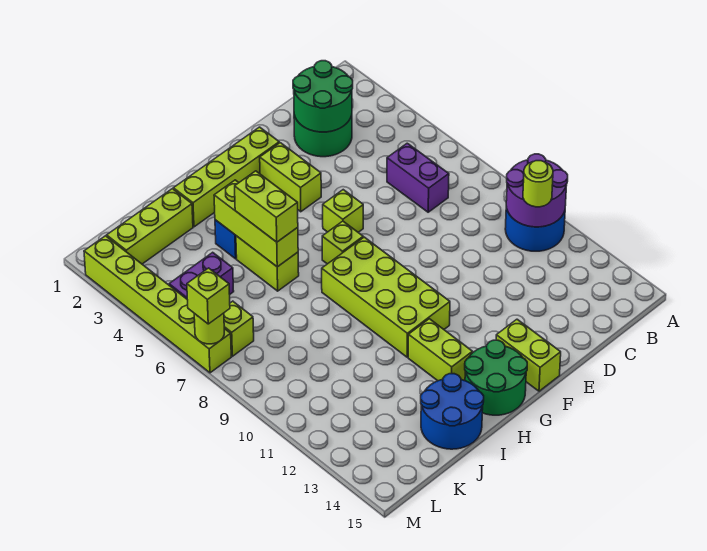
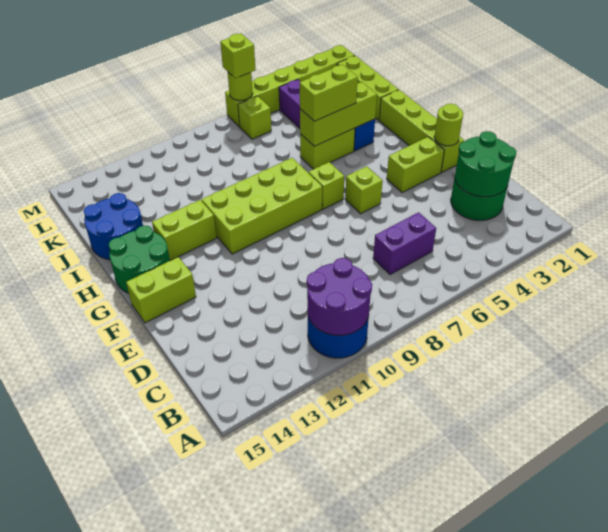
lime round brick B11 level 3 -> lime round brick F2 level 2

